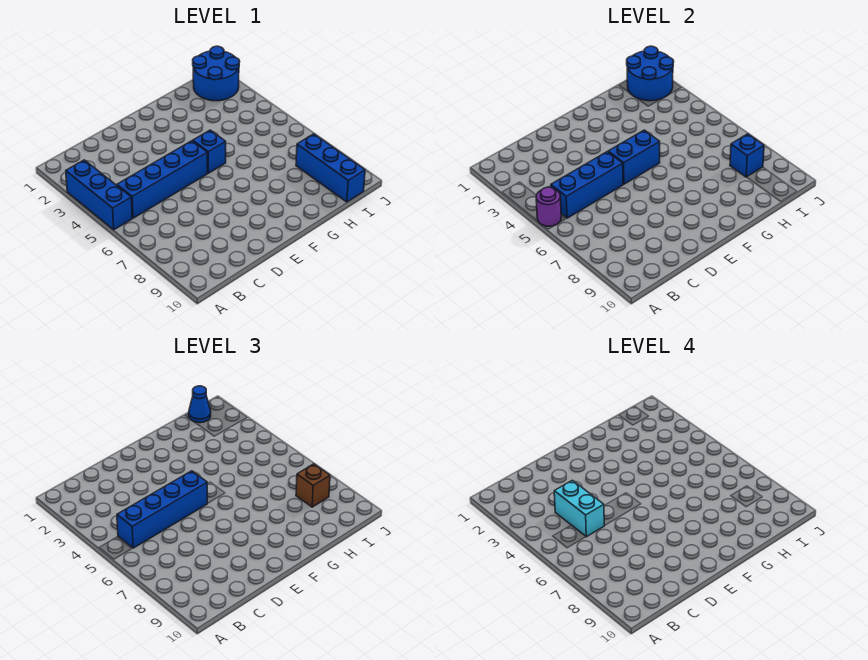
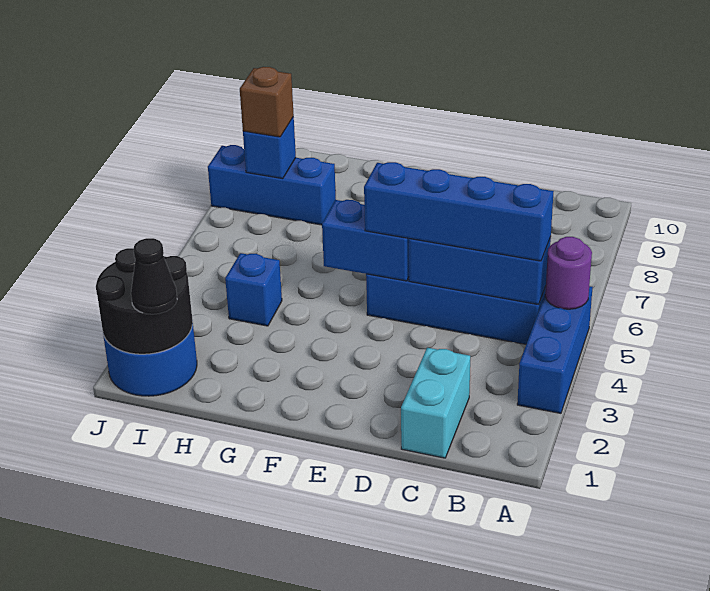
cyan brick C4:C5 level 4 -> cyan brick C1:C2 level 1
blue brick F5 level 1 -> blue brick H4 level 1
blue round brick I1:J2 level 2 -> black round brick I1:J2 level 2
blue cone I1 level 3 -> black cone I1 level 3
blue brick I8:I10 level 1 -> blue brick H8:J8 level 1

